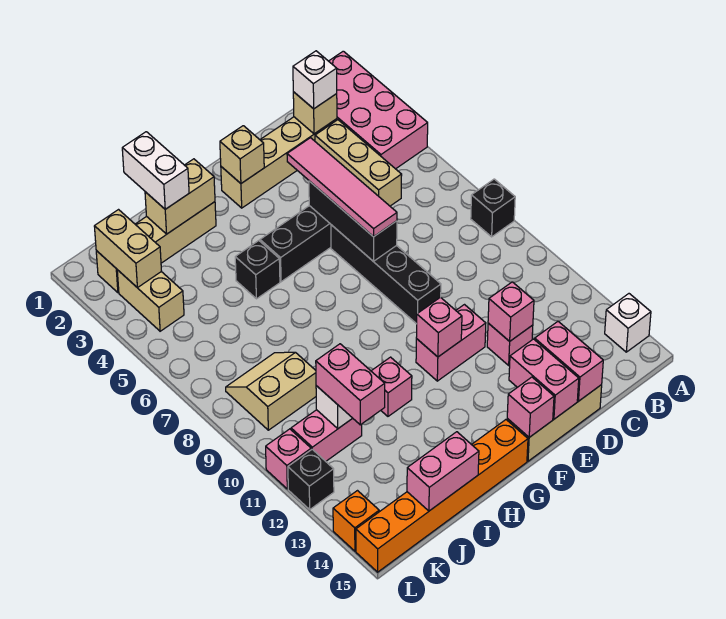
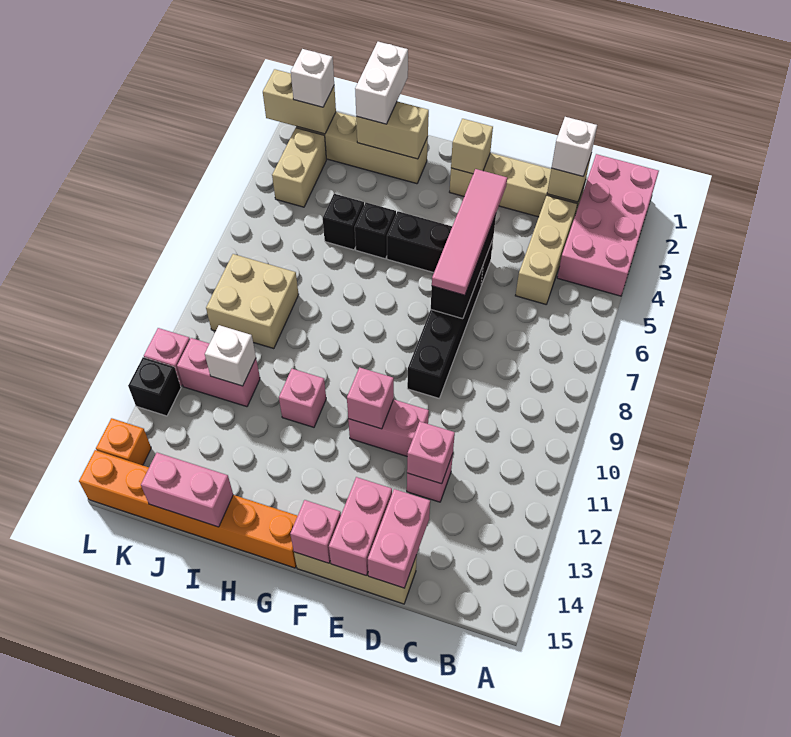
black brick A8 level 1 -> black brick I5 level 1
white brick A14 level 1 -> white brick K2 level 3
tan slope J8:K9 level 1 top 9 -> tan brick J8:K9 level 1
pink brick J11:J12 level 3 -> none
tan brick K2:K3 level 2 -> tan brick K2:L2 level 2

